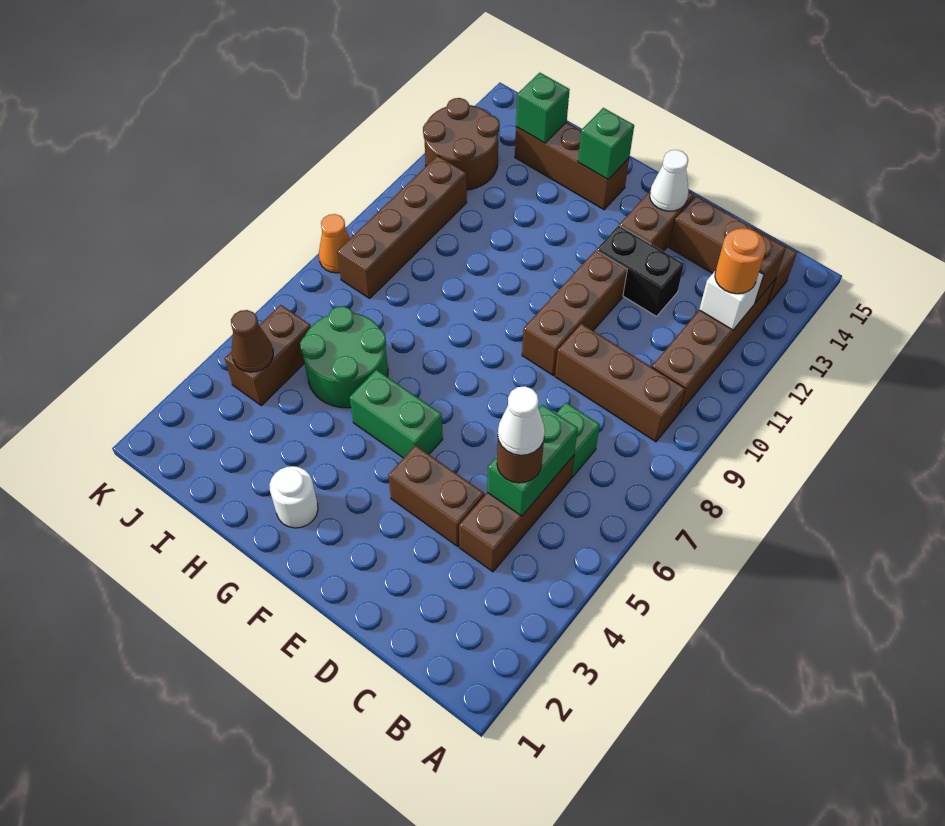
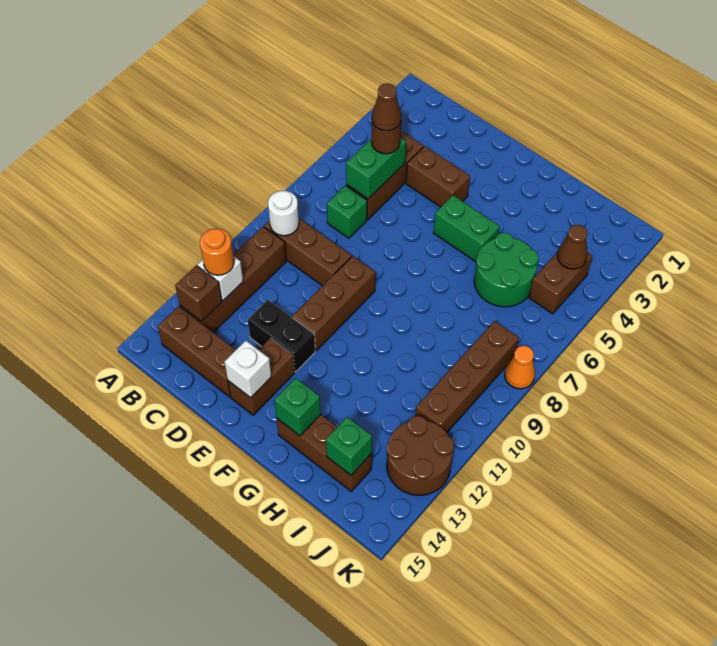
white cone C5 level 4 -> brown cone C5 level 4
white cone E14 level 2 -> white brick E14 level 2
white round brick G2 level 1 -> white round brick B9 level 2

